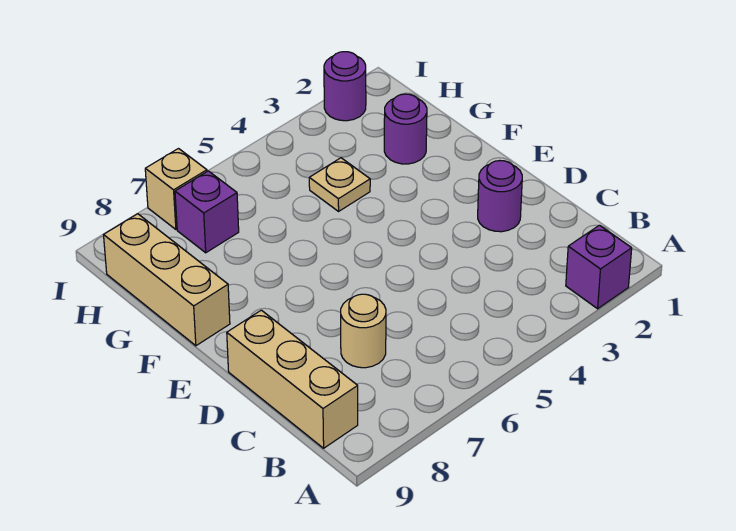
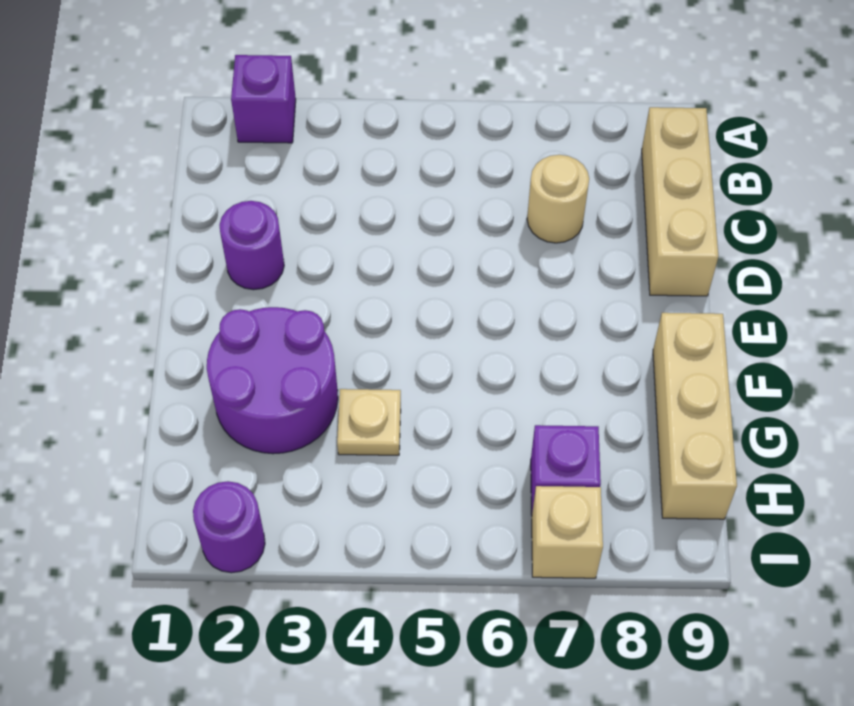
purple round brick G2 level 1 -> purple round brick F2:G3 level 1

